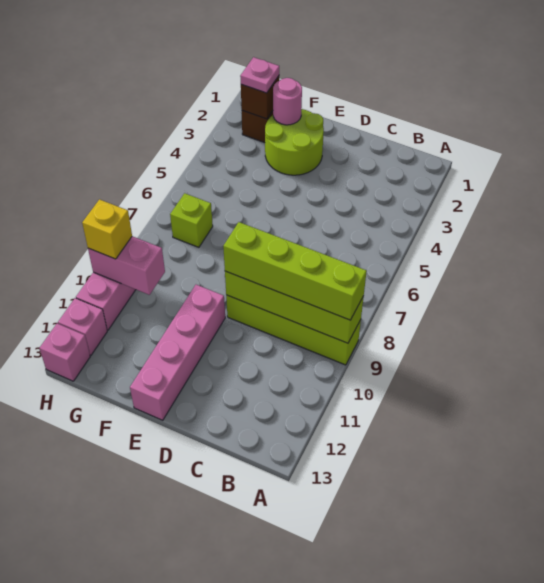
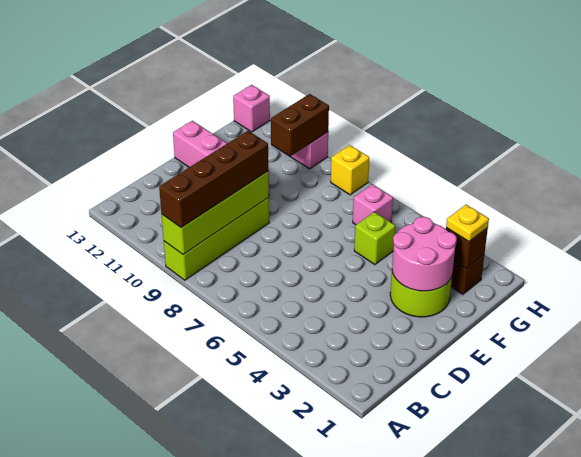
lime brick A9:D9 level 3 -> brown brick A9:D9 level 3
pink round brick F2 level 2 -> pink round brick E2:F3 level 2
pink plate G2 level 3 -> yellow plate G2 level 3
lime brick G7 level 1 -> lime brick F5 level 1
pink brick G10:H10 level 2 -> brown brick G10:H10 level 2
yellow brick H10 level 3 -> yellow brick H8 level 1
pink brick H12 level 1 -> pink brick G6 level 1

